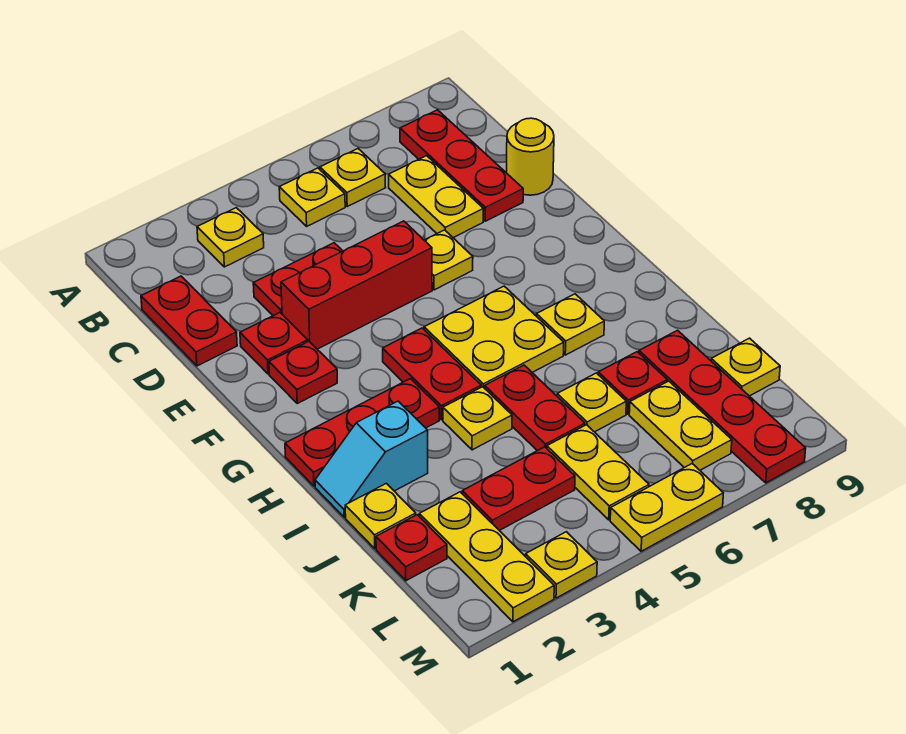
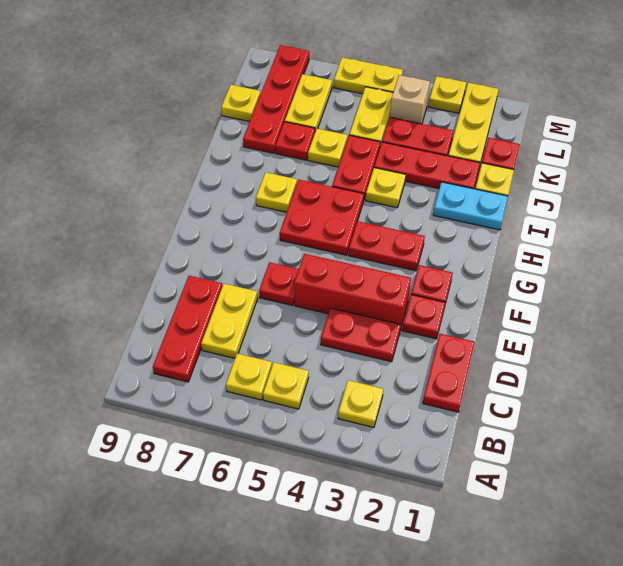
yellow round brick D9 level 1 -> none
yellow plate E6 level 1 -> red plate E6 level 1
red plate G4:H4 level 1 -> red plate G3:G4 level 1
yellow plate G5:H6 level 1 -> red plate G5:H6 level 1
red plate H1:H3 level 1 -> red plate J2:J4 level 1
cyan slope I1:I2 level 1 top 2 -> cyan plate I1:I2 level 1
none -> tan brick L4 level 1

